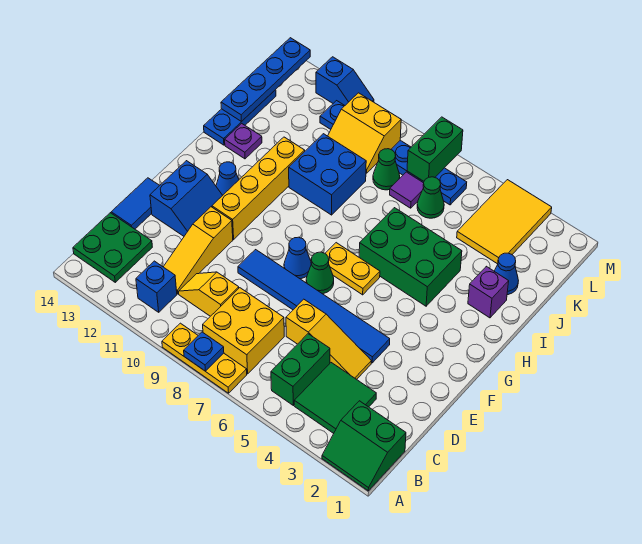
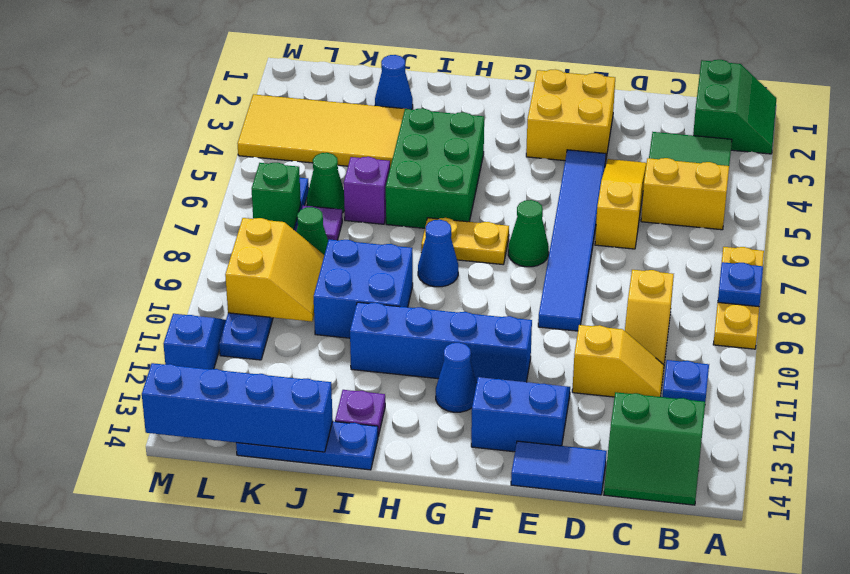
green brick B5:C5 level 1 -> yellow brick B5:C5 level 1
yellow brick B7:C8 level 1 -> yellow brick E2:F3 level 1
blue brick B11 level 1 -> blue plate B11 level 1
green plate B13:C14 level 1 -> green slope B13:C14 level 1 top 13
yellow slope C11:E11 level 1 top E -> yellow slope C11:D11 level 1 top D
blue cone F8 level 1 -> blue cone H8 level 1
yellow brick F11:I11 level 1 -> blue brick F11:I11 level 1
yellow plate G6:G7 level 1 -> yellow plate G7:H7 level 1
purple brick I2 level 1 -> purple brick J6 level 1
blue plate J14:M14 level 2 -> blue brick J14:M14 level 2
yellow tile K3:M4 level 1 -> yellow tile J3:M4 level 1
green brick L7:M7 level 2 -> green brick L7 level 2

